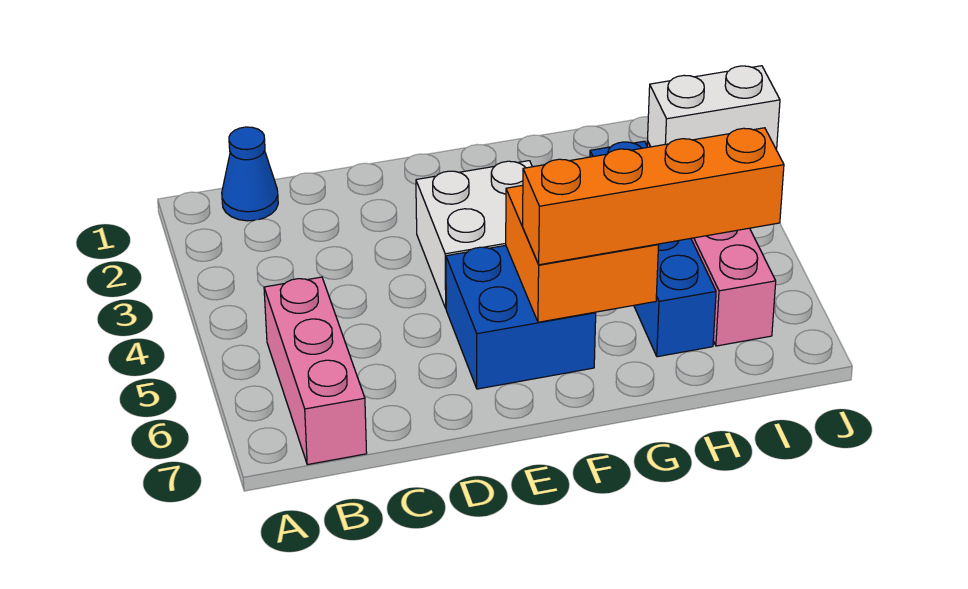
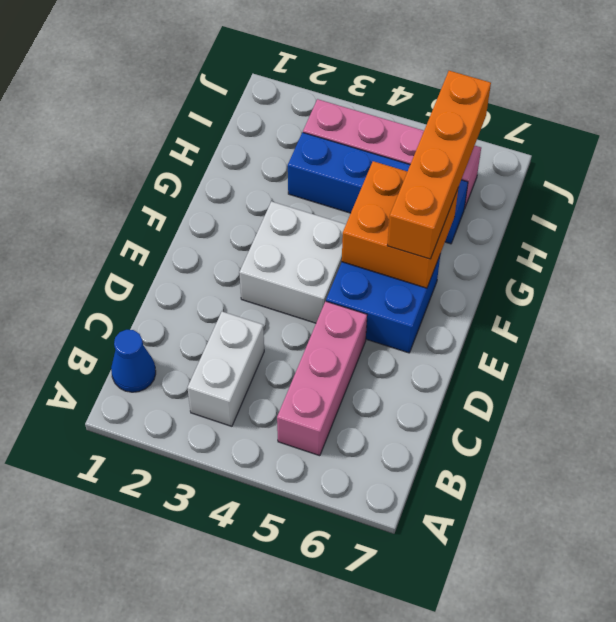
pink brick B5:B7 level 1 -> pink brick B5:D5 level 1
white brick I3:J3 level 2 -> white brick B3:C3 level 1

